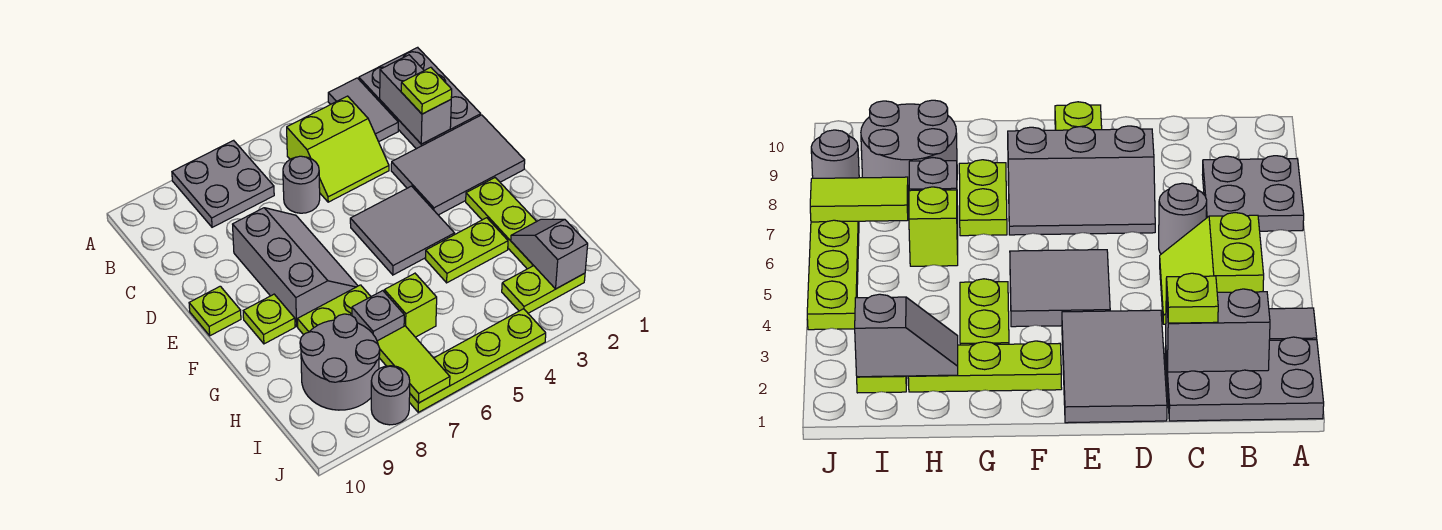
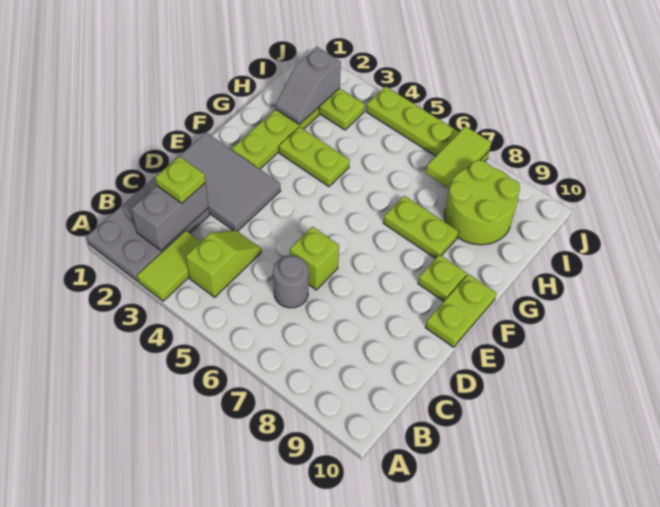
grey tile A3:B3 level 1 -> lime tile A3:B3 level 1
grey plate A7:B8 level 1 -> none
lime slope B4:C5 level 1 top B -> lime slope B4:C4 level 1 top B
grey slope D7:F8 level 1 top 8 -> none
grey tile E4:F5 level 1 -> none
lime plate E10 level 1 -> lime plate E10:F10 level 1
lime brick H6 level 1 -> lime brick D6 level 1
grey brick H7 level 1 -> none
grey round brick H8:I9 level 1 -> lime round brick H8:I9 level 1
grey round brick J8 level 1 -> none

